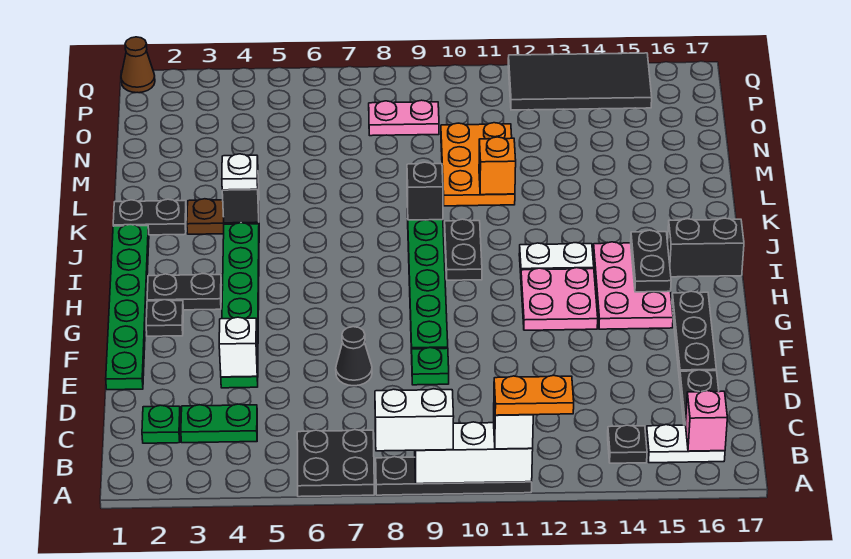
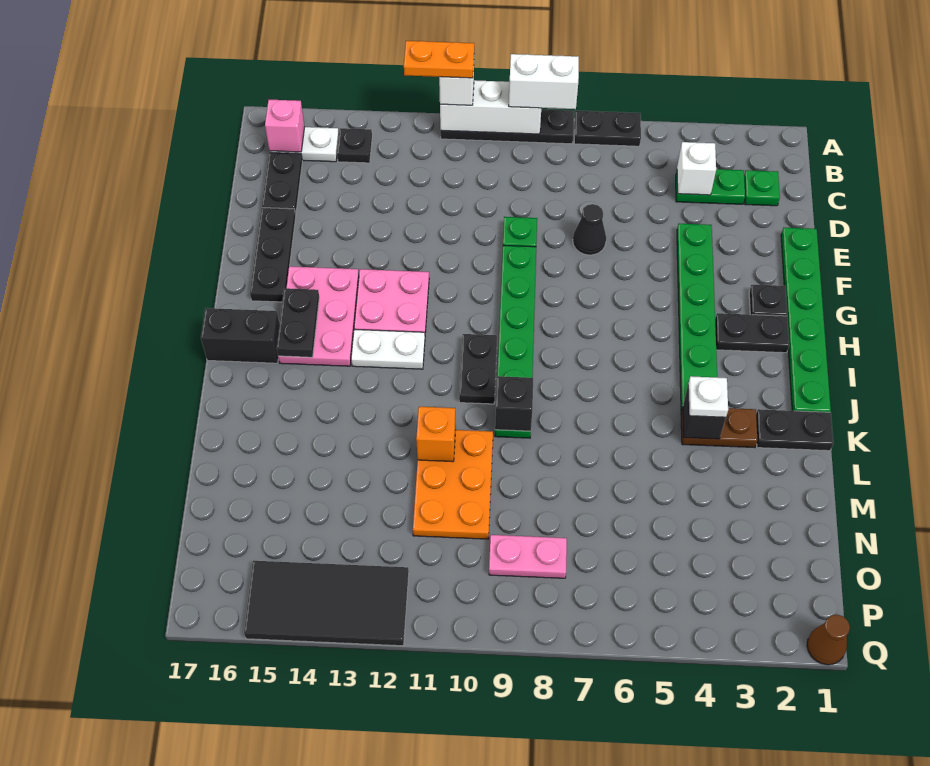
black plate A6:B7 level 1 -> black plate A6:A7 level 1
white brick E4 level 2 -> white brick C4 level 2

